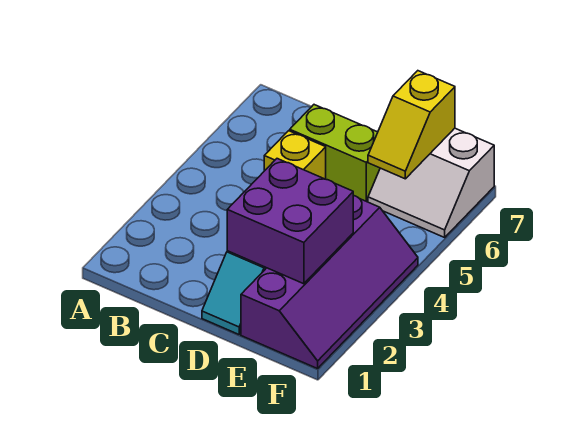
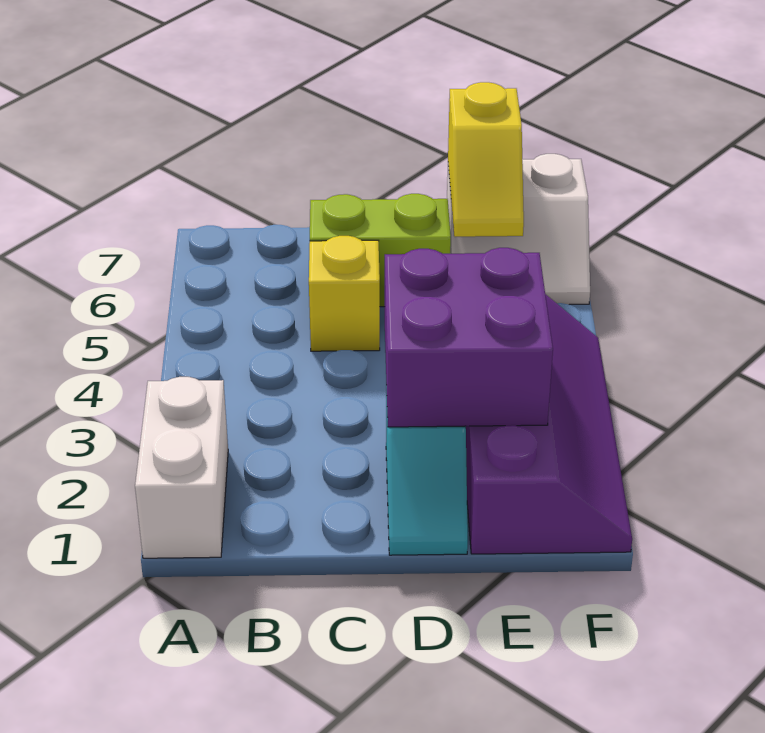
none -> white brick A1:A2 level 1

